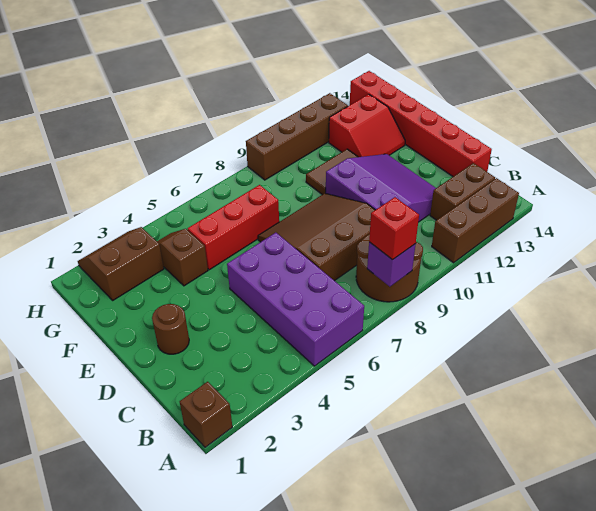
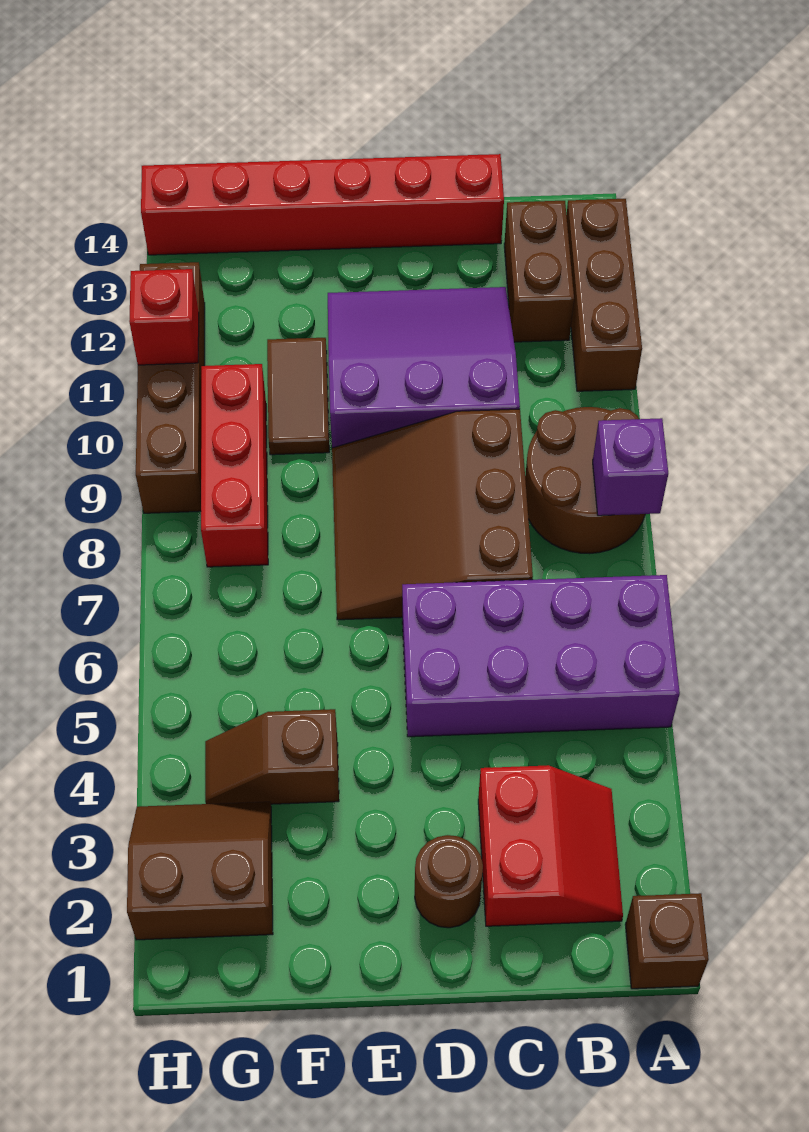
red brick A8 level 3 -> red brick H11 level 2
red brick F5:F7 level 1 -> red brick G8:G10 level 1
red slope F12:G13 level 1 top G -> red slope B2:C3 level 1 top C
brown slope G2:H3 level 1 top G -> brown slope G2:H3 level 1 top 2

